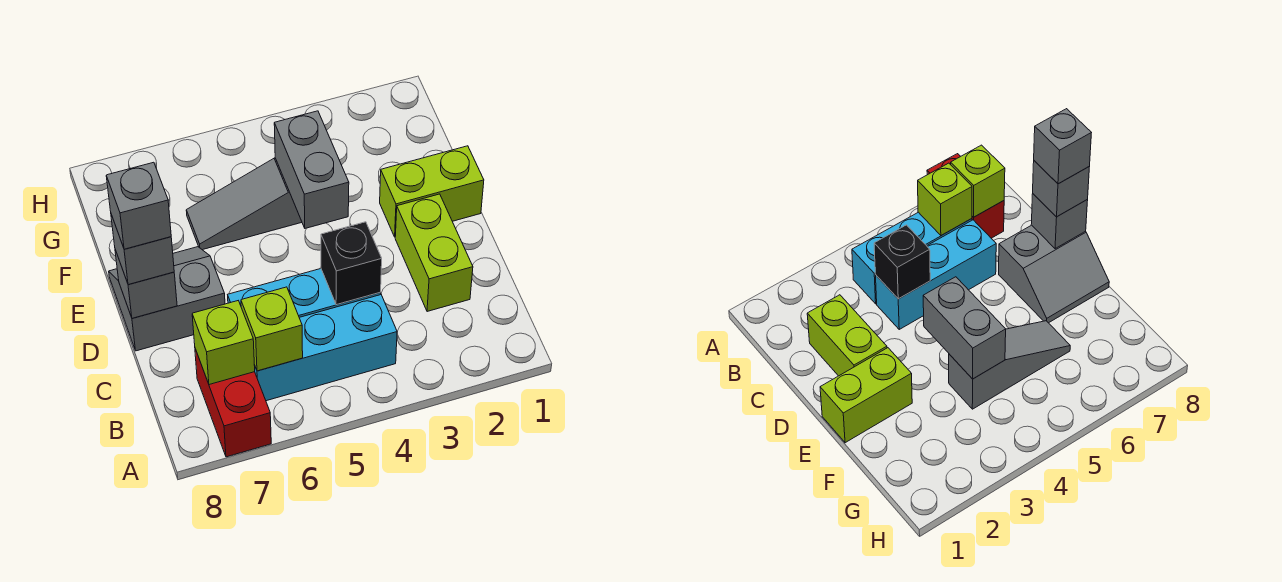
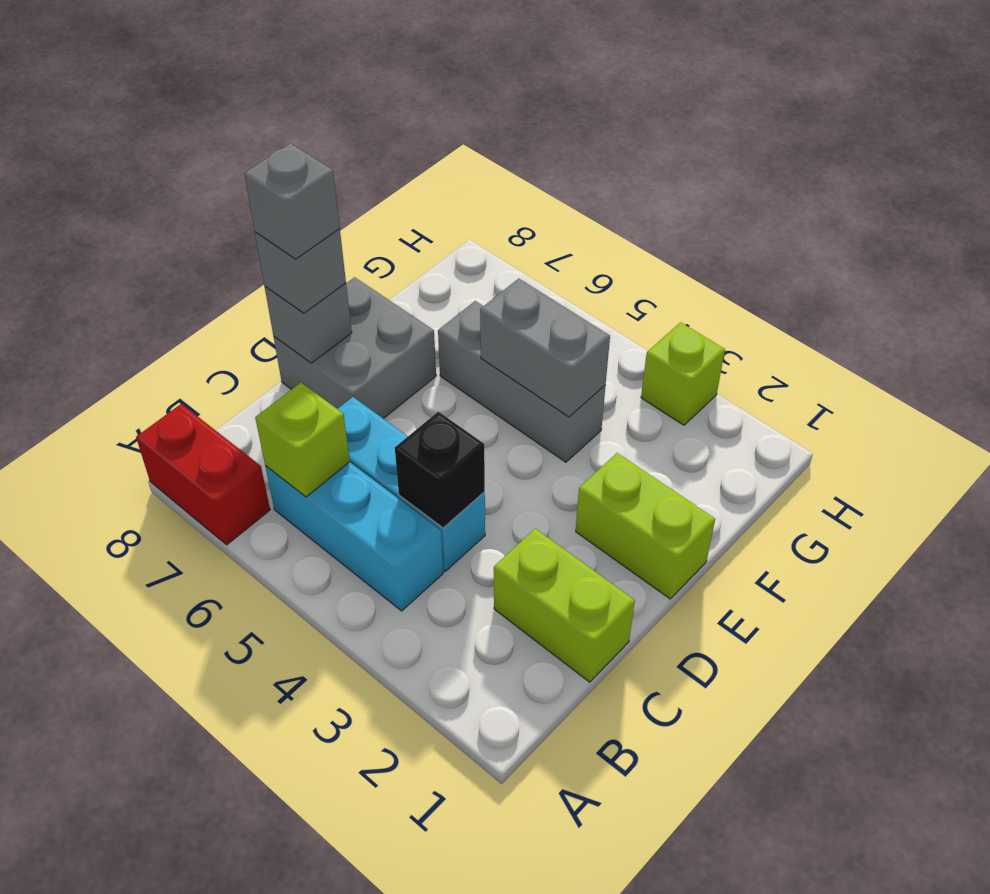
red brick A7:B7 level 1 -> red brick A7:A8 level 1
lime brick B7 level 2 -> lime brick H3 level 1
lime brick C2:D2 level 1 -> lime brick C1:C2 level 1
grey slope D7:E8 level 1 top D -> grey brick D7:E8 level 1
grey brick E4:F4 level 2 -> grey brick F4:F5 level 2
grey slope F4:F6 level 1 top 4 -> grey brick F4:F6 level 1

